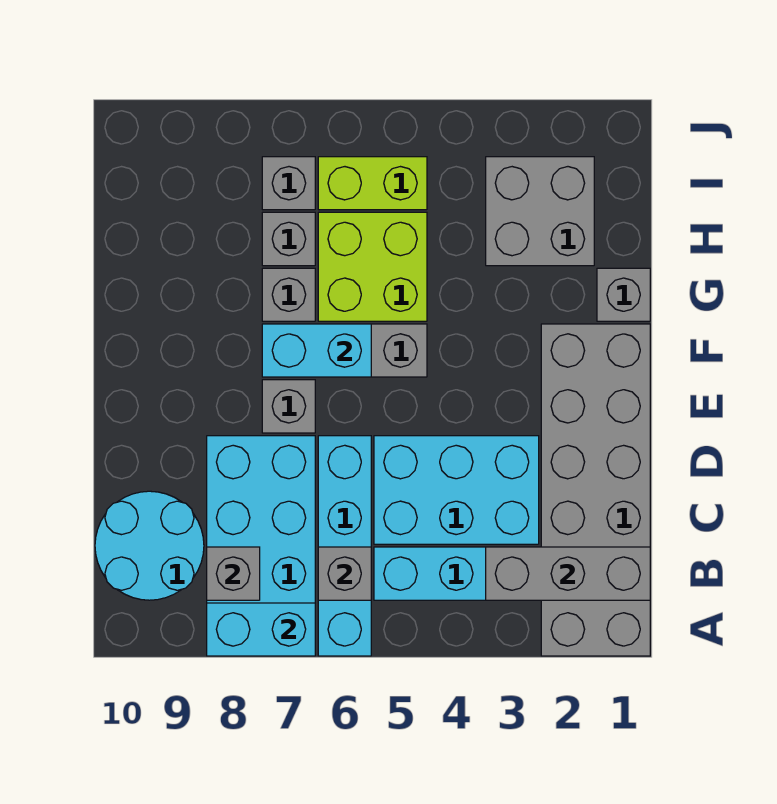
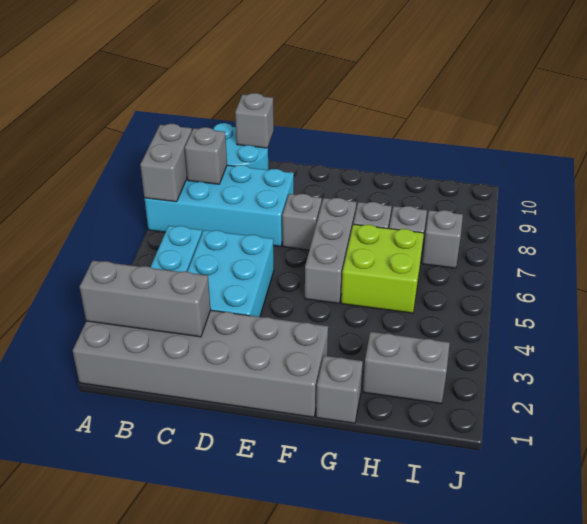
cyan brick A6:D6 level 1 -> none
cyan brick A7:A8 level 2 -> grey brick A7:A8 level 2
grey brick B1:B3 level 2 -> grey brick A2:C2 level 2
grey brick B6 level 2 -> grey brick C10 level 2
cyan brick F6:F7 level 2 -> none
grey brick H2:I3 level 1 -> grey brick H2:I2 level 1
lime brick I5:I6 level 1 -> none

